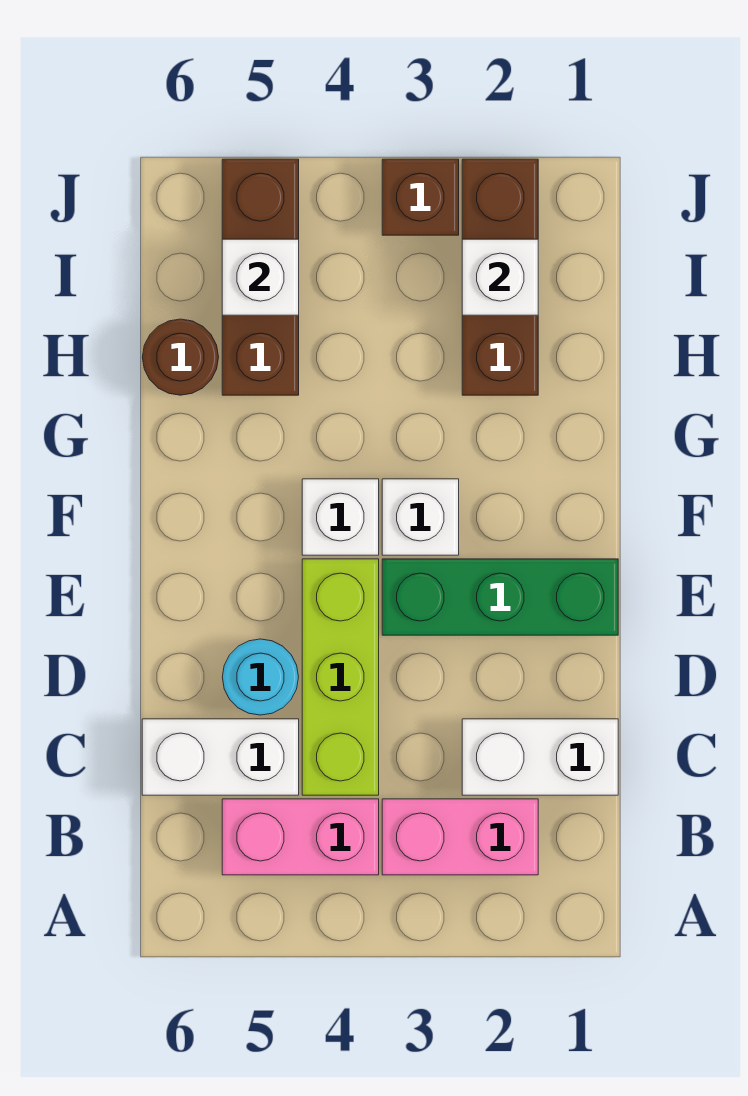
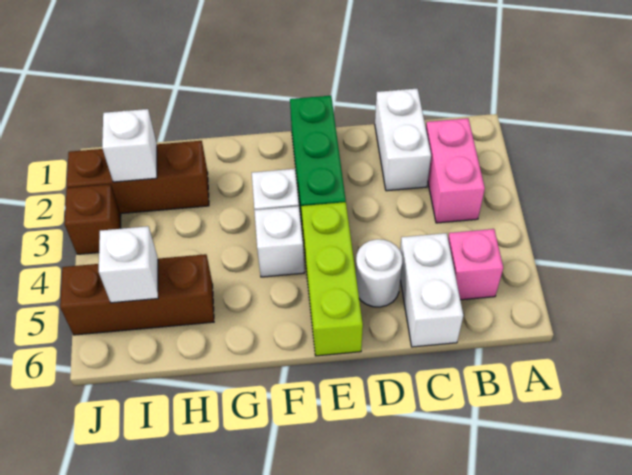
pink brick B4:B5 level 1 -> pink brick B5 level 1
lime brick C4:E4 level 1 -> lime brick E4:E6 level 1
cyan round brick D5 level 1 -> white round brick D5 level 1
brown round brick H6 level 1 -> none

